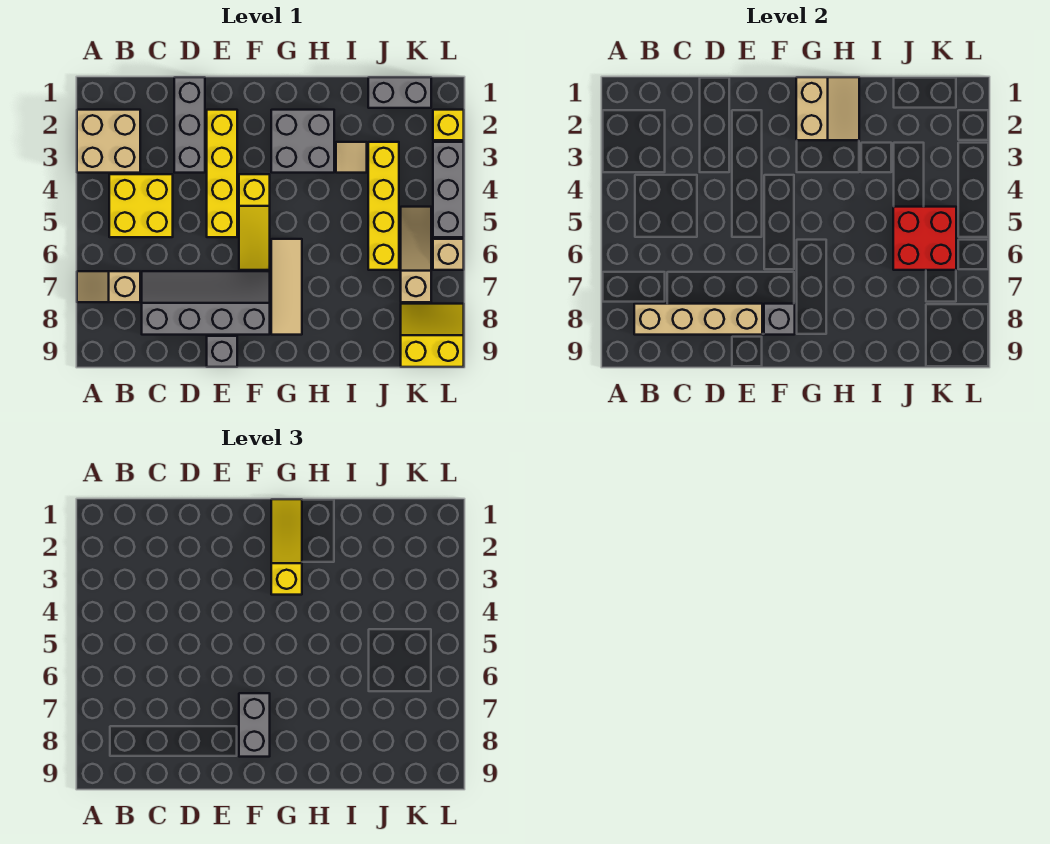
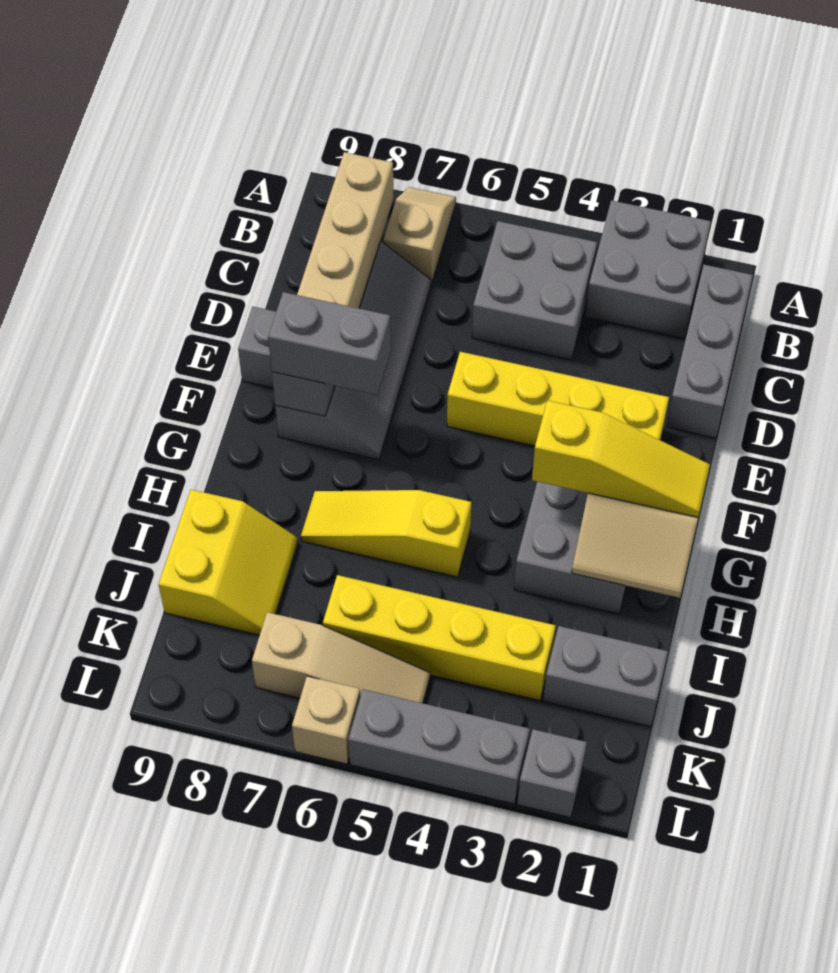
tan brick A2:B3 level 1 -> grey brick A2:B3 level 1
yellow brick B4:C5 level 1 -> grey brick B4:C5 level 1
grey brick D1:D3 level 1 -> grey brick B1:D1 level 1
yellow slope F4:F6 level 1 top 4 -> yellow slope H5:H7 level 1 top 5
tan tile G6:G8 level 1 -> none
tan tile I3 level 1 -> none
grey brick J1:K1 level 1 -> grey brick J1:J2 level 1
red brick J5:K6 level 2 -> none
yellow slope K8:L9 level 1 top 9 -> yellow slope I8:J9 level 1 top 9
yellow brick L2 level 1 -> grey brick L2 level 1

